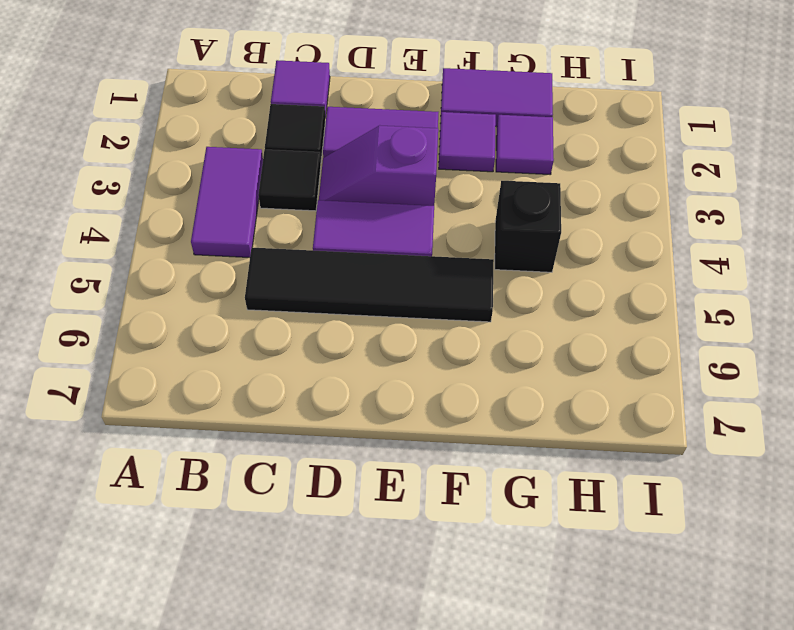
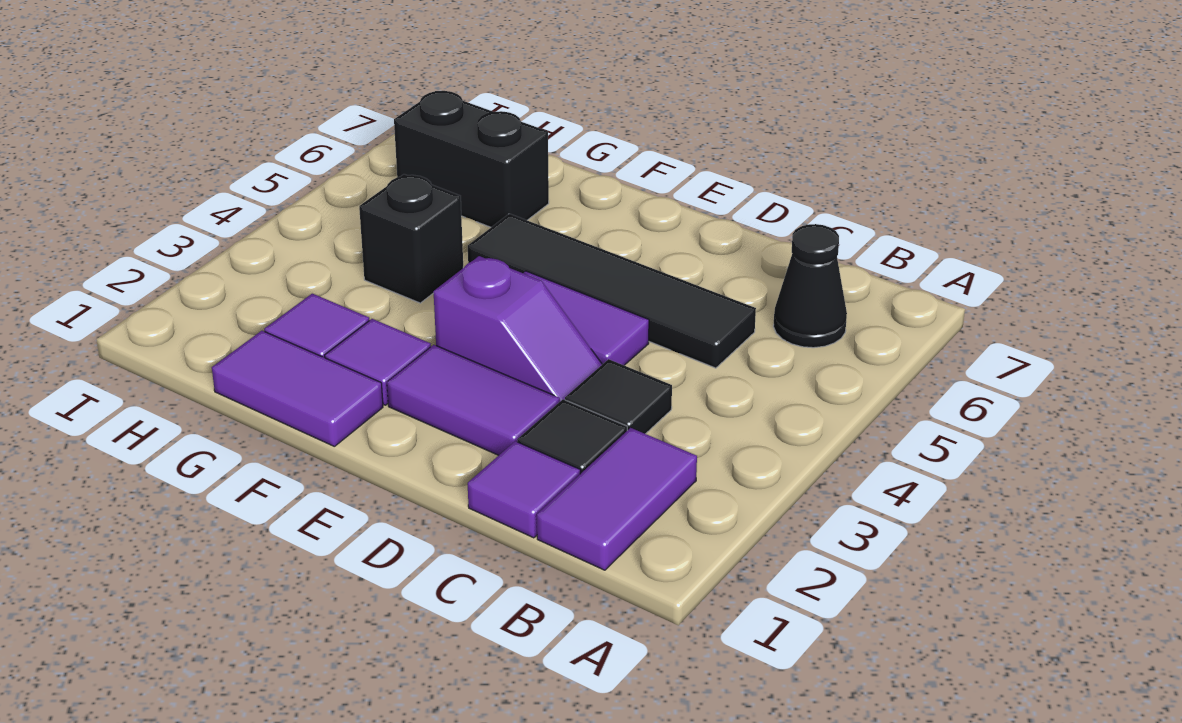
purple tile B3:B4 level 1 -> purple tile B1:B2 level 1
none -> black cone B6 level 1
none -> black brick G6:H6 level 1

